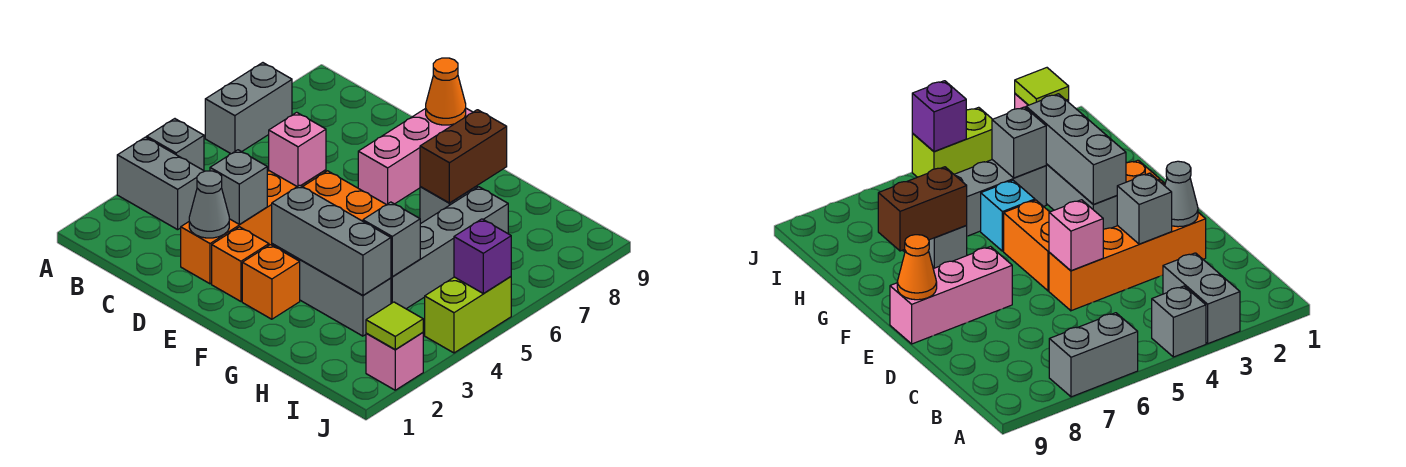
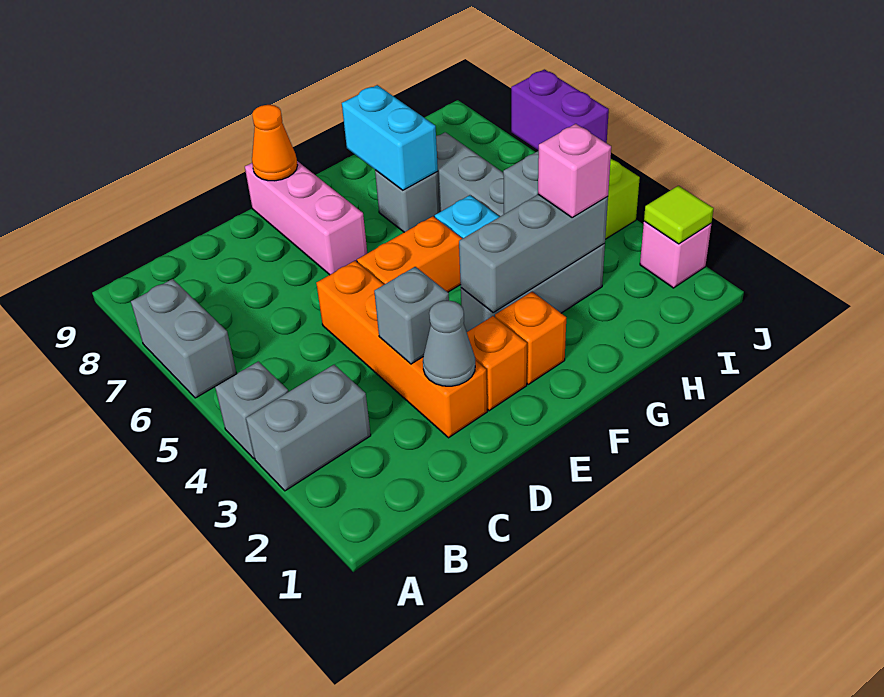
pink brick D5 level 2 -> pink brick H3 level 3
brown brick G7:G8 level 2 -> cyan brick G7:G8 level 2
purple brick J5 level 2 -> purple brick J5:J6 level 2

